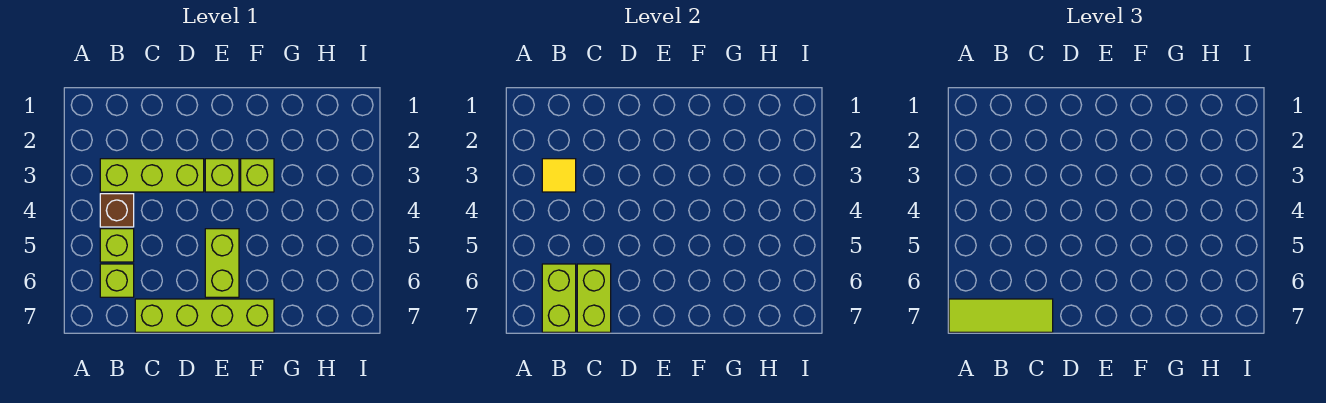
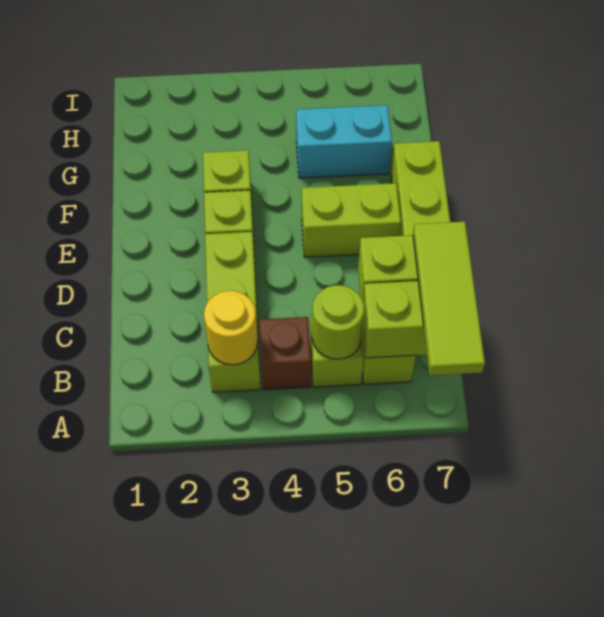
yellow tile B3 level 2 -> yellow round brick B3 level 2
none -> lime round brick B5 level 2
none -> cyan brick G5:G6 level 1

